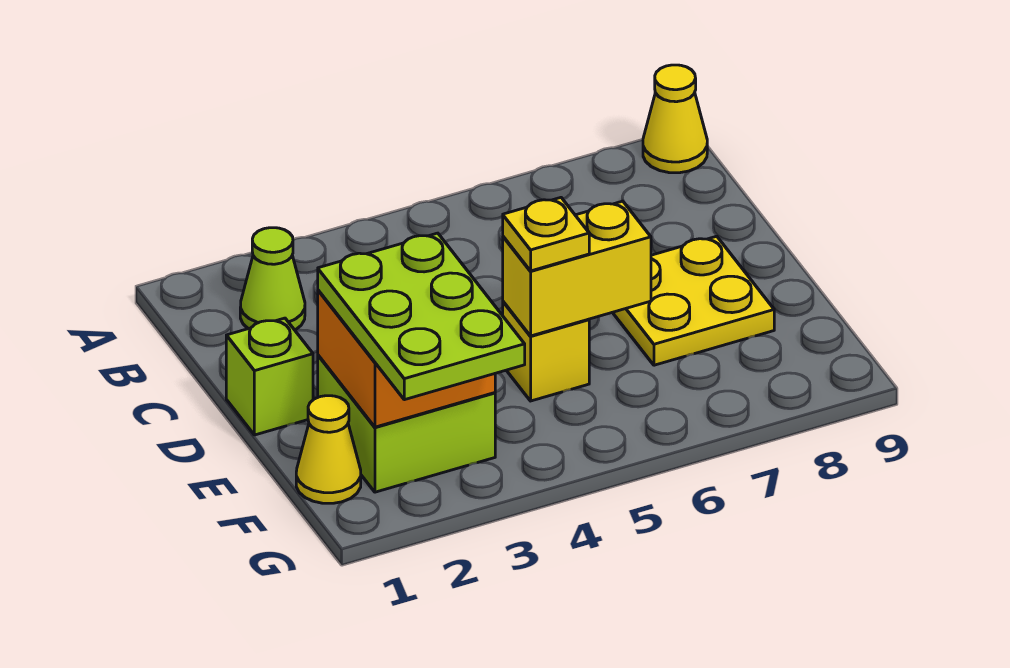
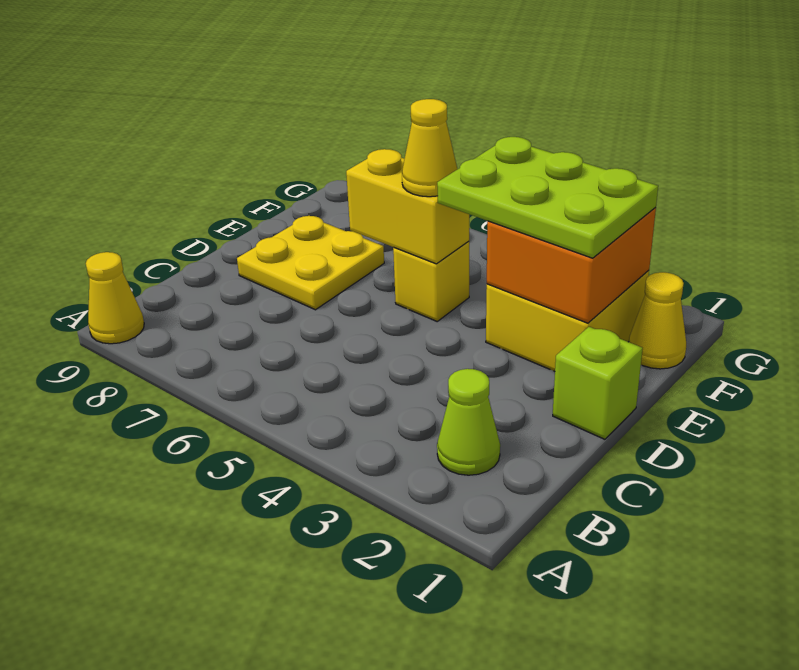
lime brick E2:F3 level 1 -> yellow brick E2:F3 level 1
lime plate E2:G3 level 3 -> lime plate E2:F4 level 3
yellow plate E5 level 3 -> yellow cone E5 level 3

